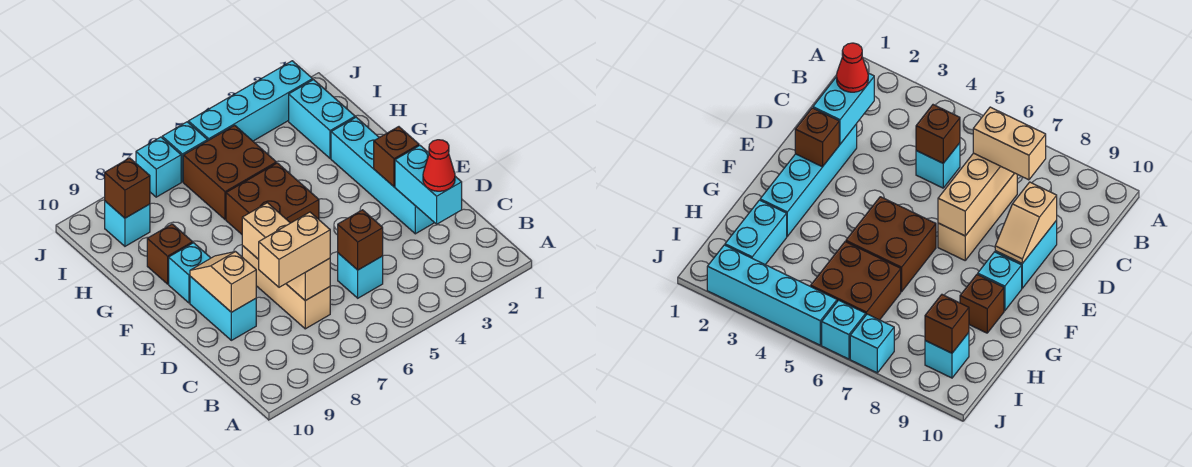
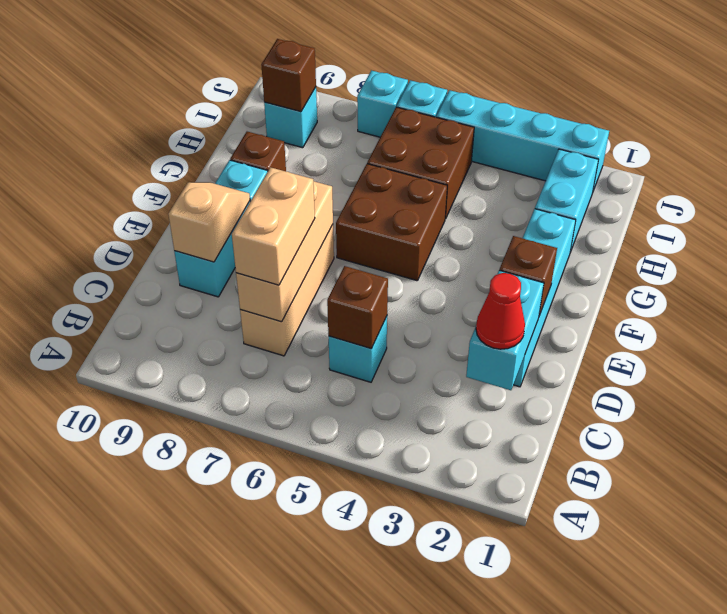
tan brick C7:C8 level 3 -> tan brick C7:D7 level 3

